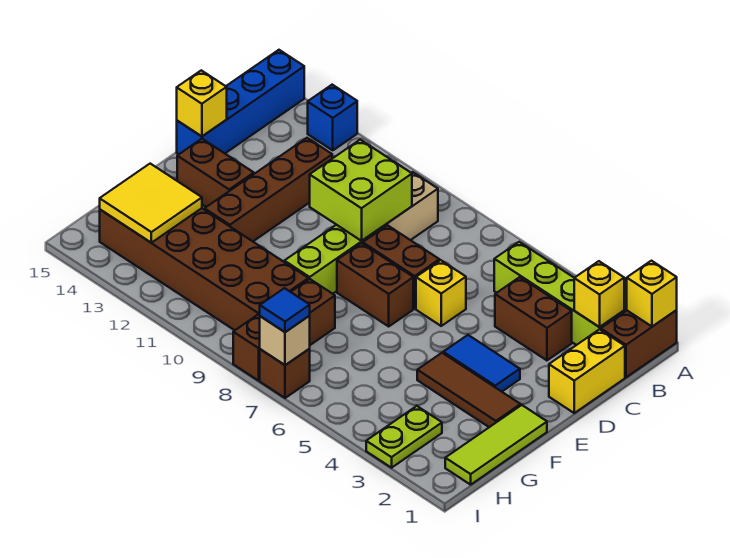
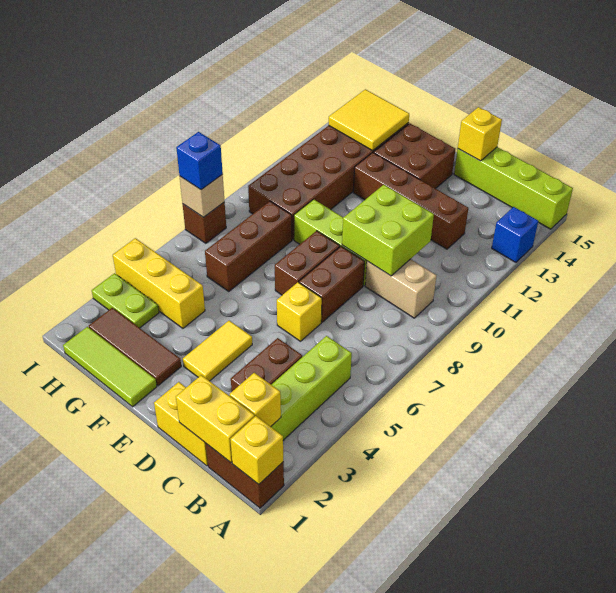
blue brick A15:D15 level 1 -> lime brick A15:D15 level 1
none -> yellow brick B1:C1 level 2
blue tile E3:E4 level 1 -> yellow tile E3:E4 level 1
brown brick E13:E14 level 1 -> brown brick E13:F14 level 1
brown tile F2:F4 level 1 -> brown tile F2:H2 level 1
none -> yellow brick G4:I4 level 1
brown brick G8:I8 level 1 -> brown brick G6:G8 level 1
blue tile I7 level 3 -> blue brick I7 level 3

